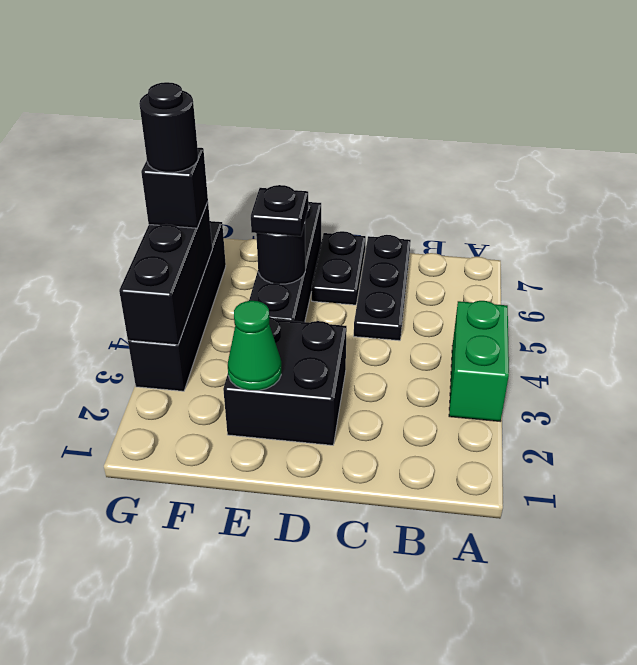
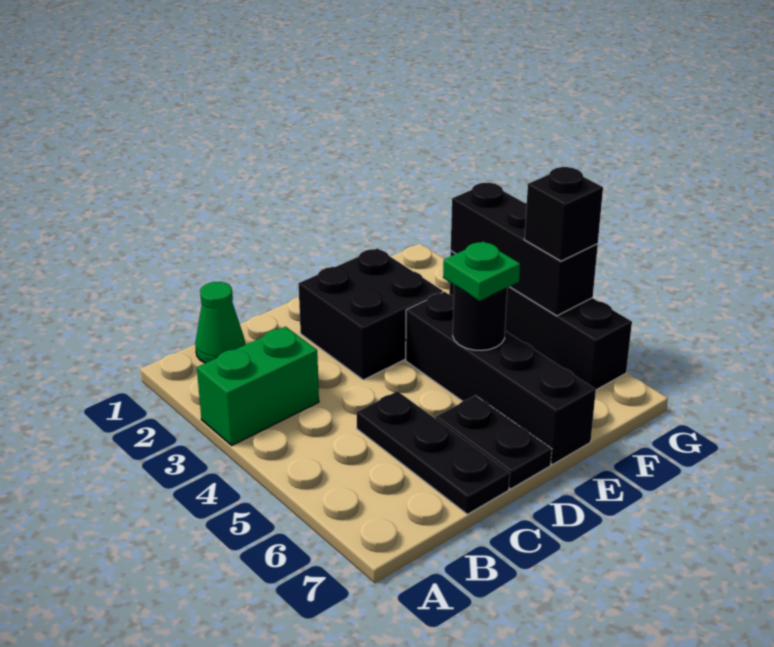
green brick A3:A4 level 1 -> green brick A3:B3 level 1
green cone E2 level 2 -> green cone B1 level 1
black plate E5 level 3 -> green plate E5 level 3
black round brick G5 level 4 -> none

